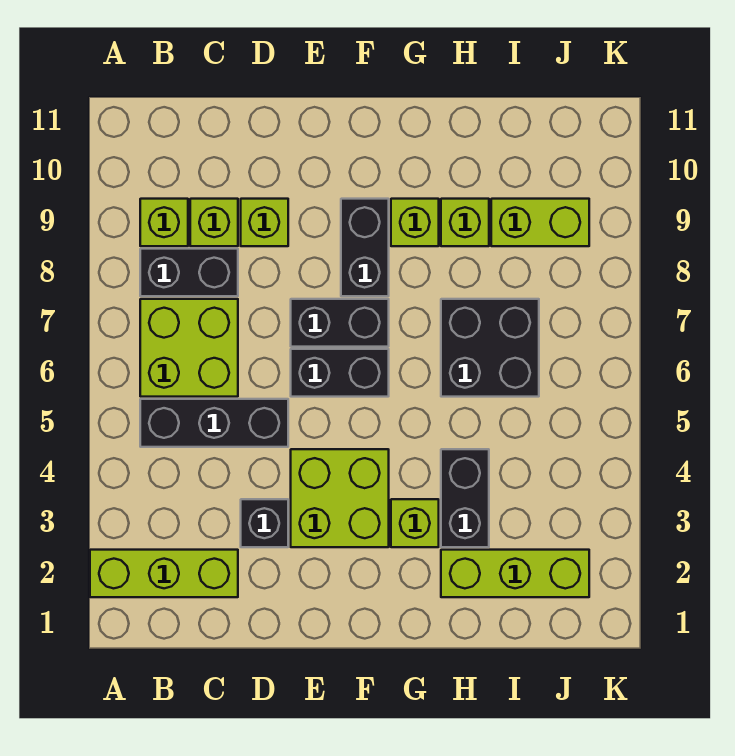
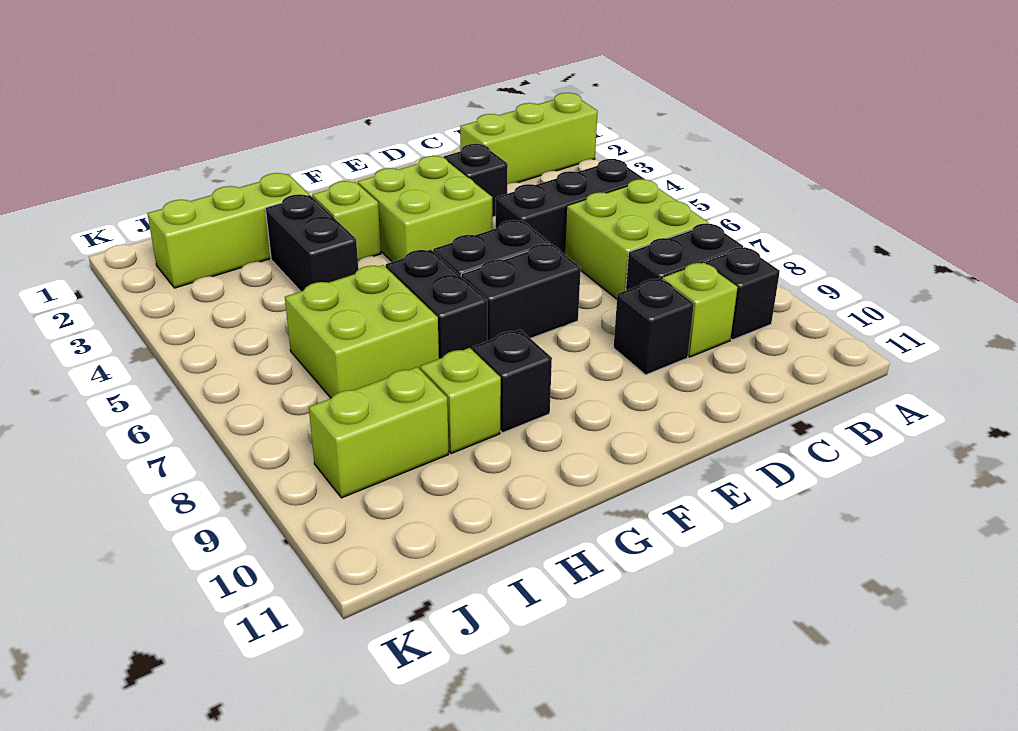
lime brick B9 level 1 -> black brick B9 level 1
lime brick D9 level 1 -> black brick D9 level 1
black brick F8:F9 level 1 -> black brick G6:G7 level 1
lime brick G9 level 1 -> black brick G9 level 1
black brick H6:I7 level 1 -> lime brick H6:I7 level 1

